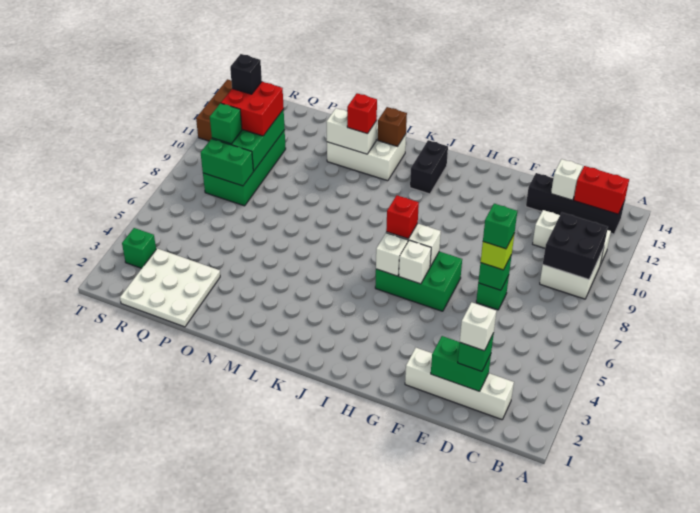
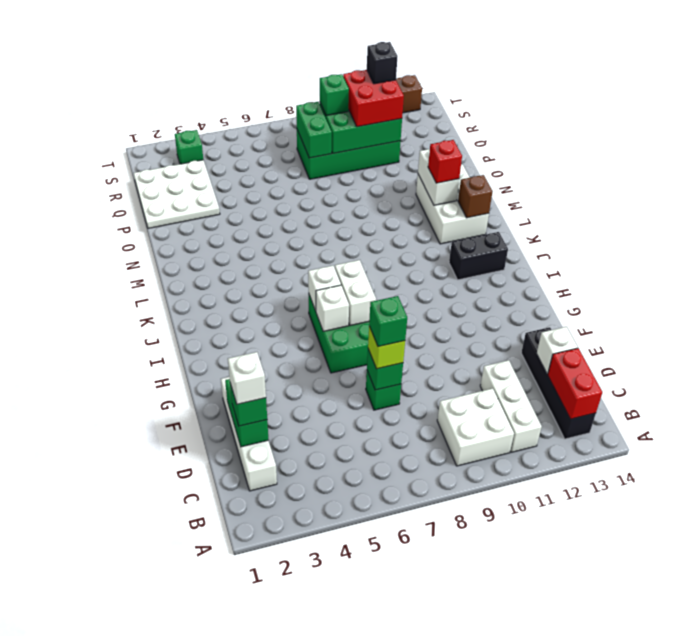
black brick B9:C10 level 2 -> none
red brick I7 level 3 -> none

